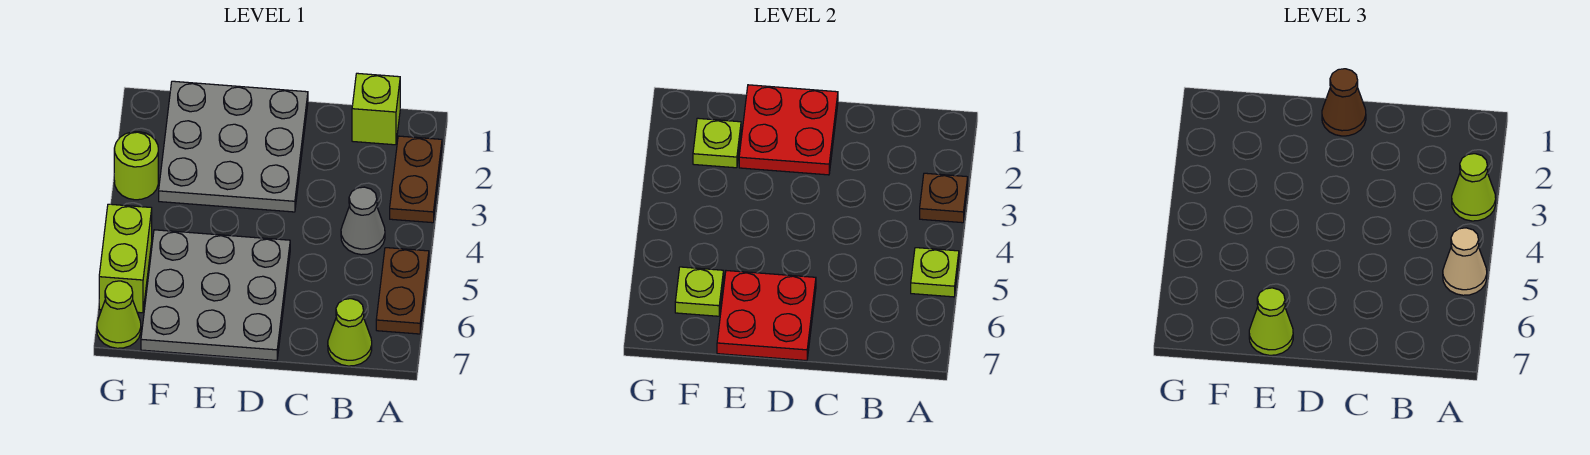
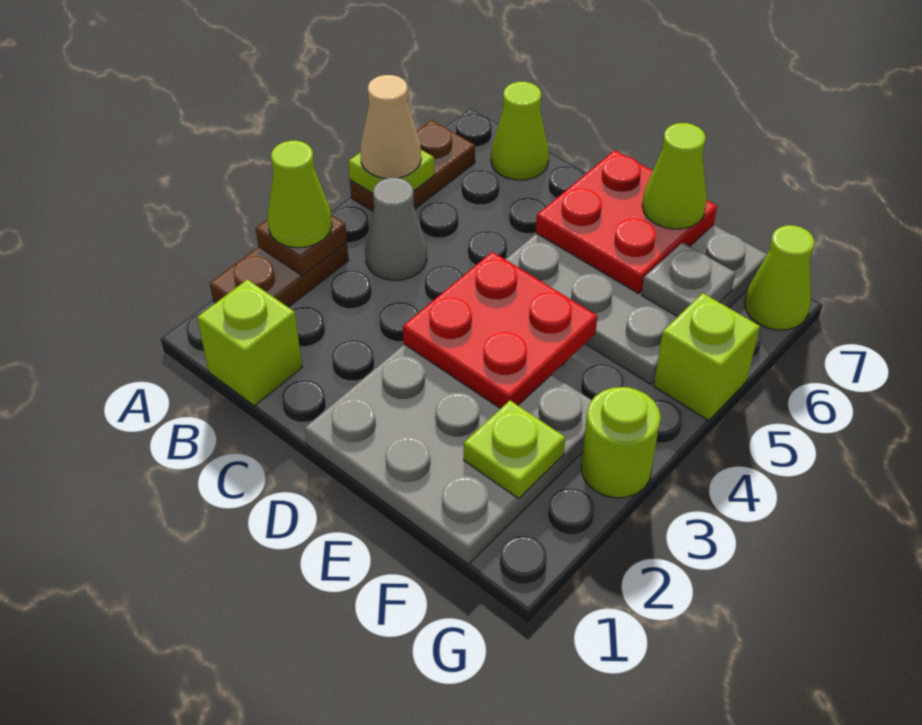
red plate D1:E2 level 2 -> red plate D3:E4 level 2
brown cone D1 level 3 -> none
lime plate F6 level 2 -> grey plate F6 level 2
lime brick G5:G6 level 1 -> lime brick G5 level 1

